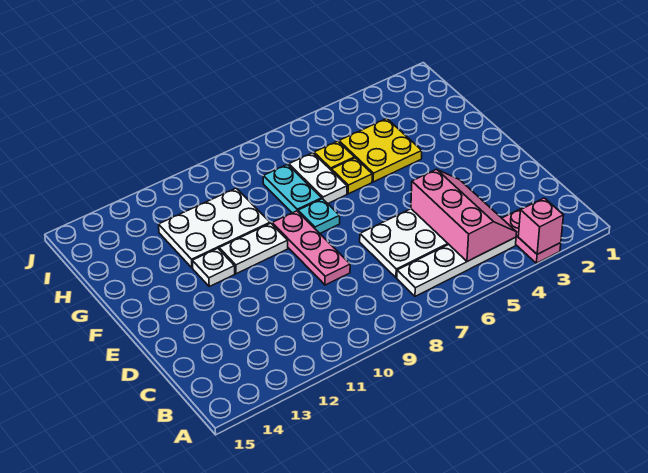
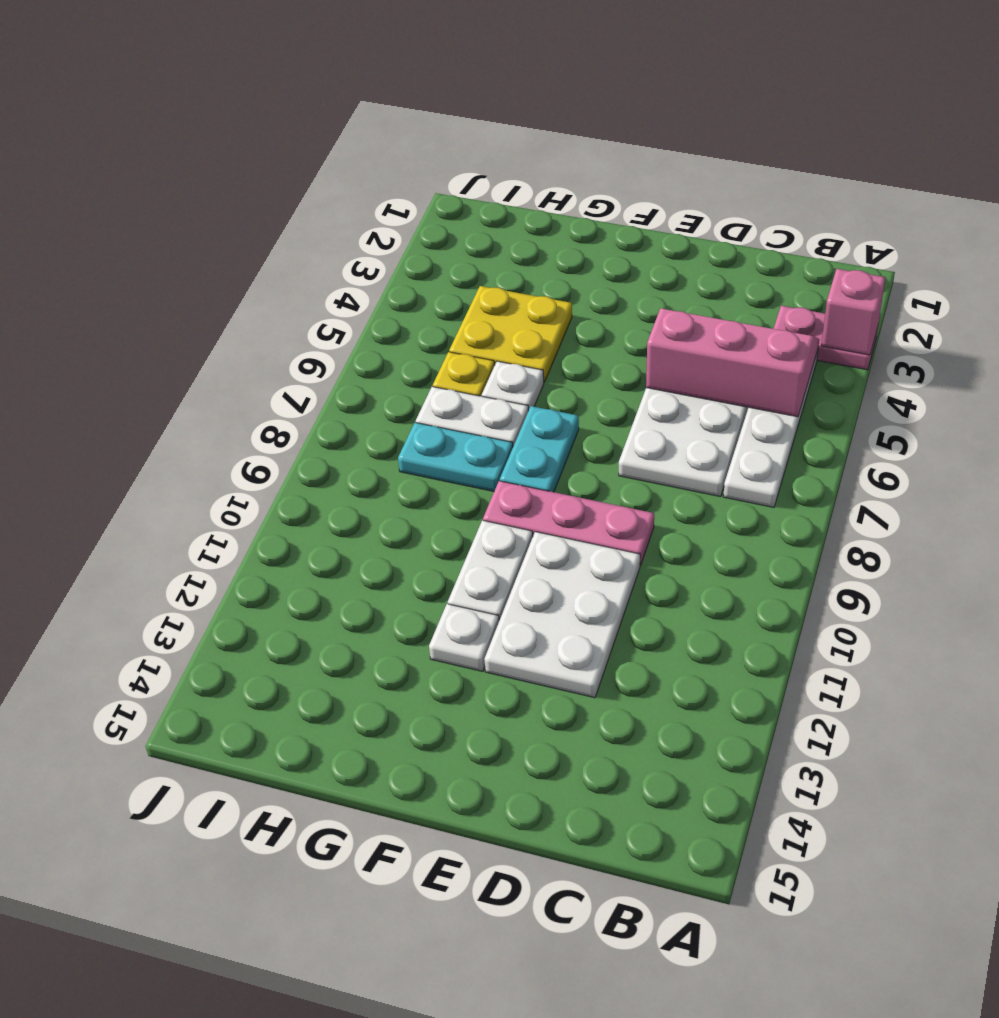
cyan plate F8 level 1 -> cyan plate F7:F8 level 1
yellow plate G6 level 1 -> white plate G6 level 1
white plate G10:H12 level 1 -> white plate D10:E12 level 1

